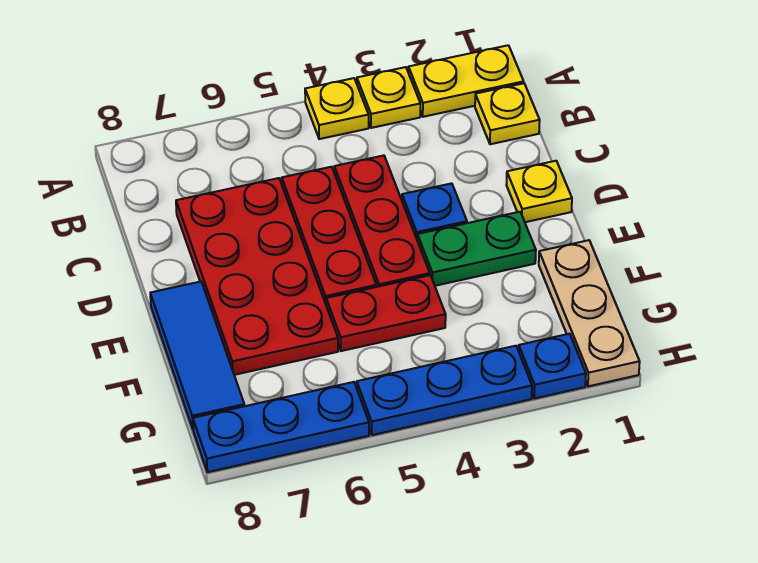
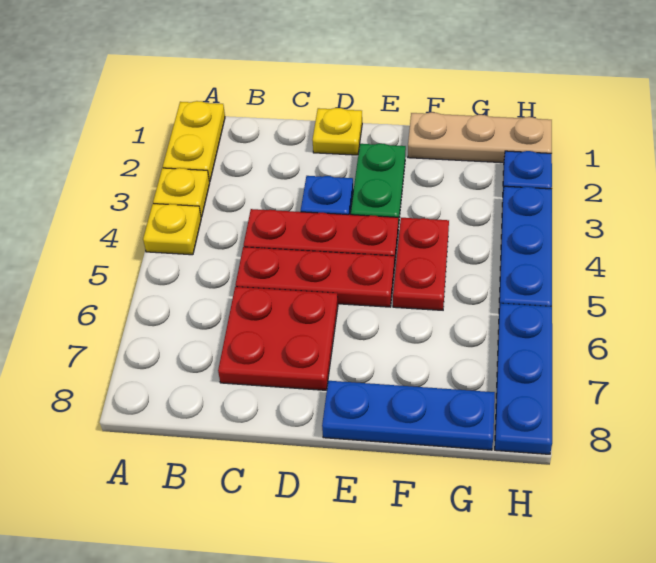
yellow plate B1 level 1 -> none
red plate C6:F7 level 1 -> red plate C6:D7 level 1
blue tile E8:G8 level 1 -> blue plate E8:G8 level 1

